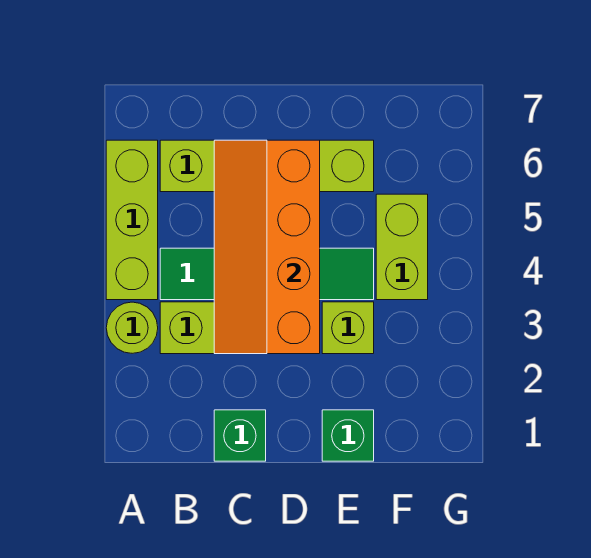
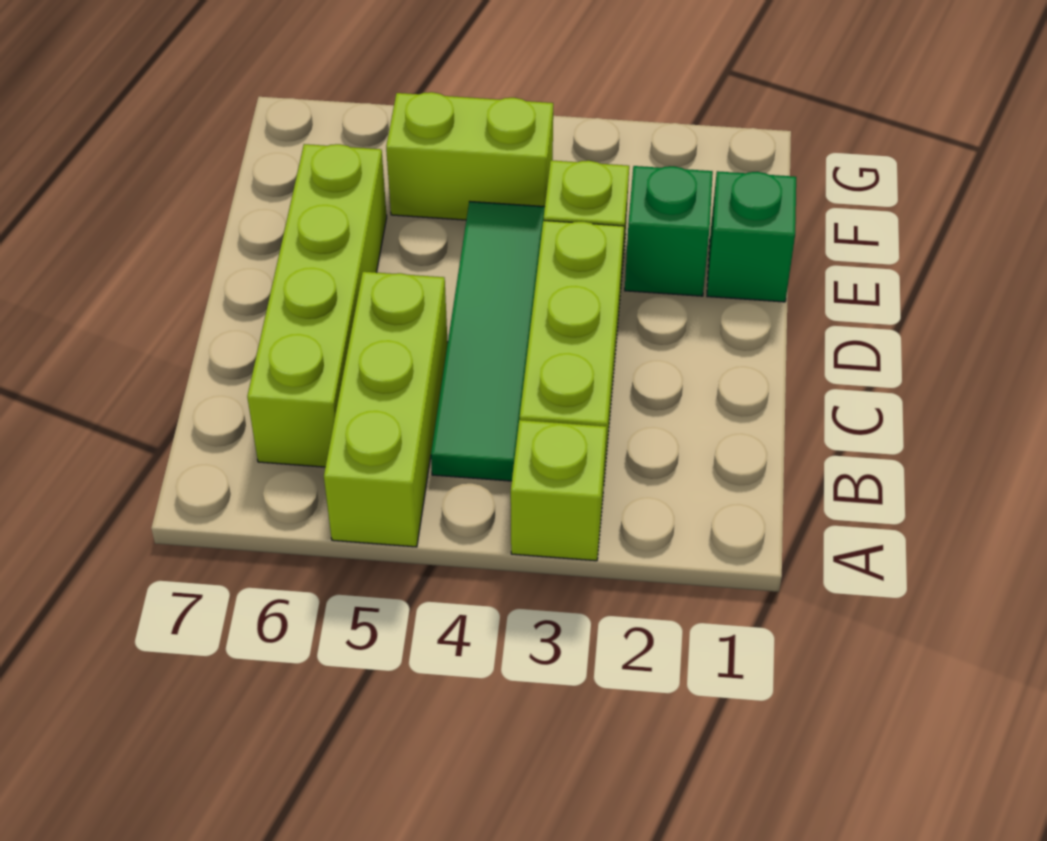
lime round brick A3 level 1 -> lime brick A3 level 1
lime brick A4:A6 level 1 -> lime brick A5:C5 level 1
green brick C1 level 1 -> green brick E2 level 1
orange slope C3:D6 level 2 top D -> none

